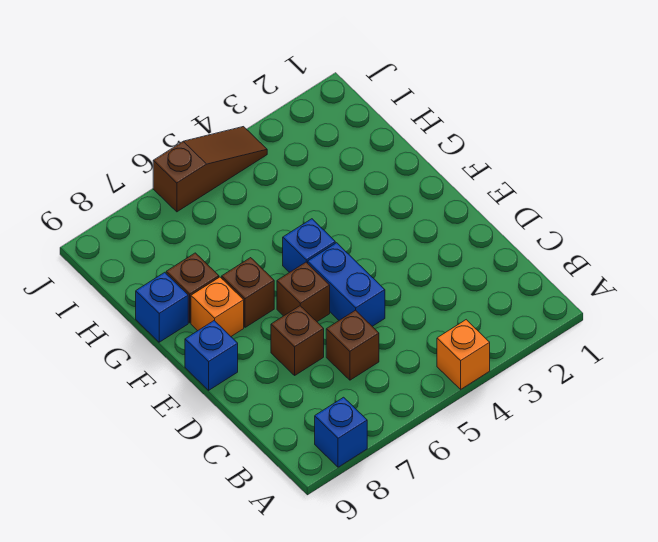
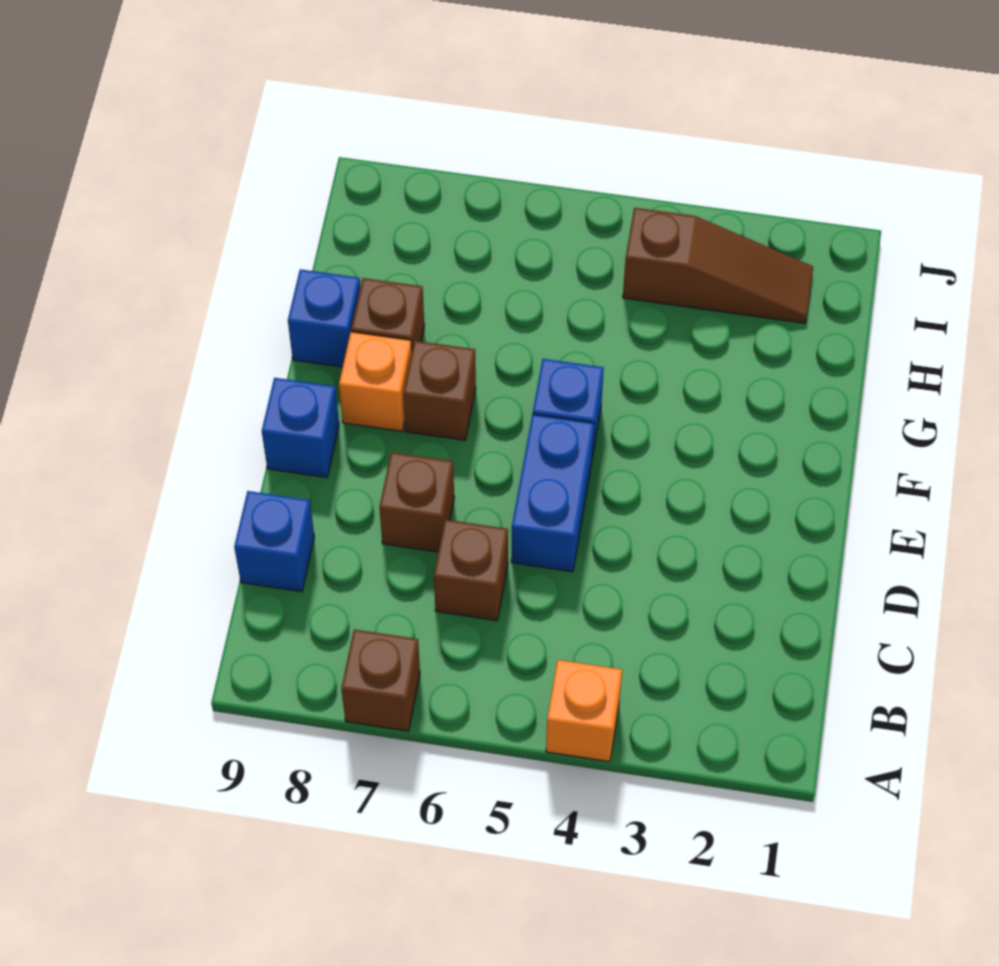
blue brick A8 level 1 -> blue brick C9 level 1
brown brick E6 level 1 -> brown brick A7 level 1
brown slope J4:J6 level 1 top 6 -> brown slope I2:I4 level 1 top 4

